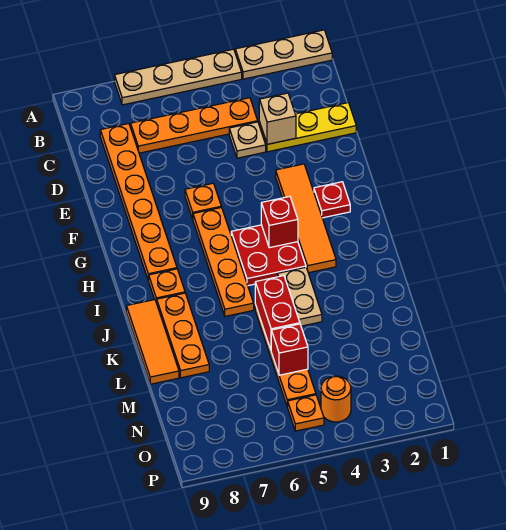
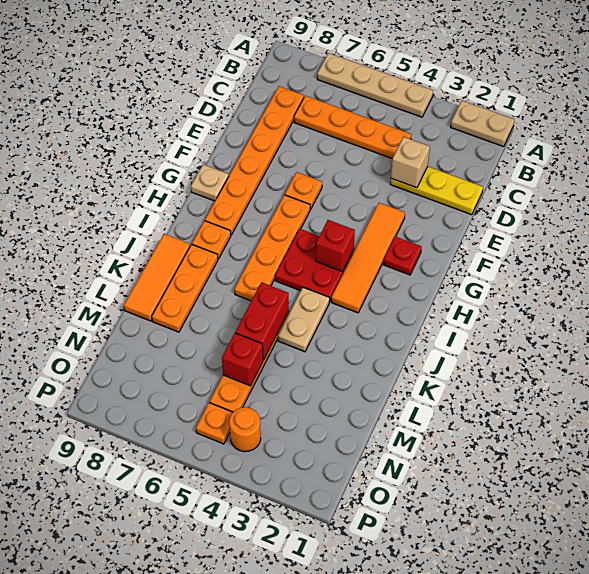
tan plate A1:A3 level 1 -> tan plate A1:A2 level 1
tan plate D4 level 1 -> tan plate G9 level 1

